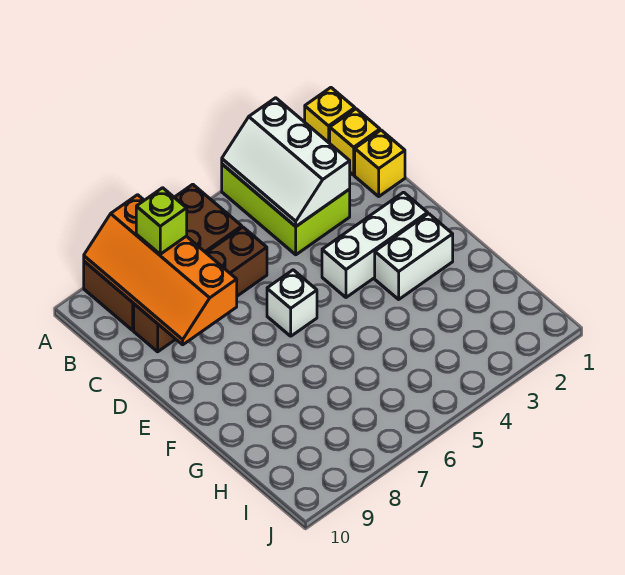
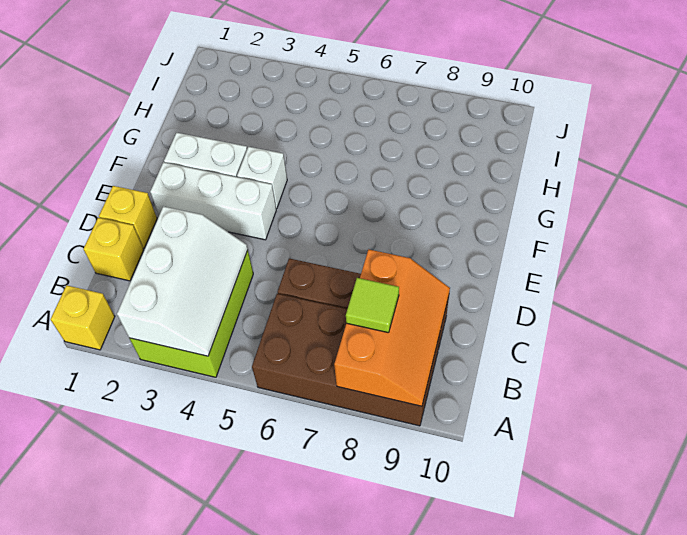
orange slope A8:D9 level 2 top 8 -> orange slope A8:C9 level 2 top 8
yellow brick B1 level 1 -> yellow brick D1 level 1
lime brick B8 level 3 -> lime tile B8 level 3
white brick E6 level 1 -> white brick F4 level 1

